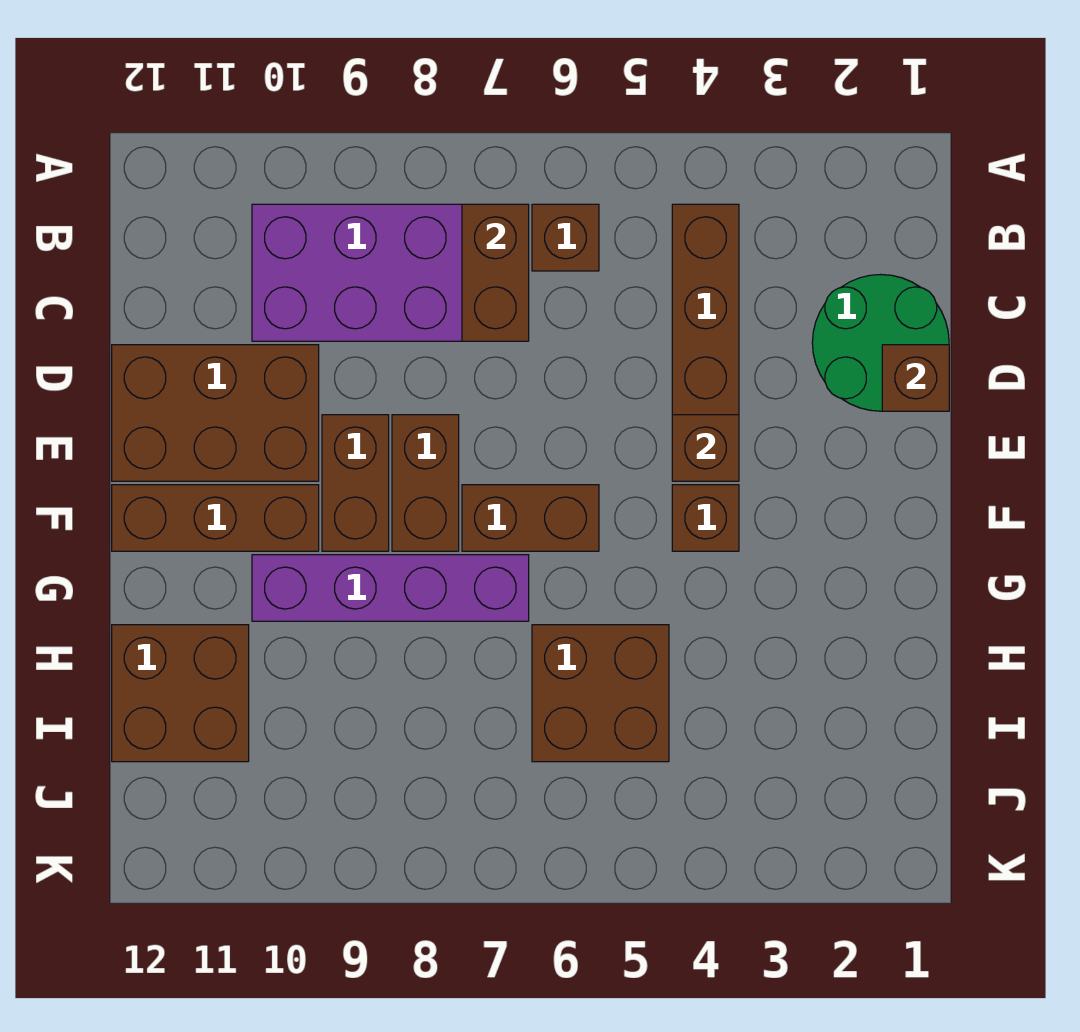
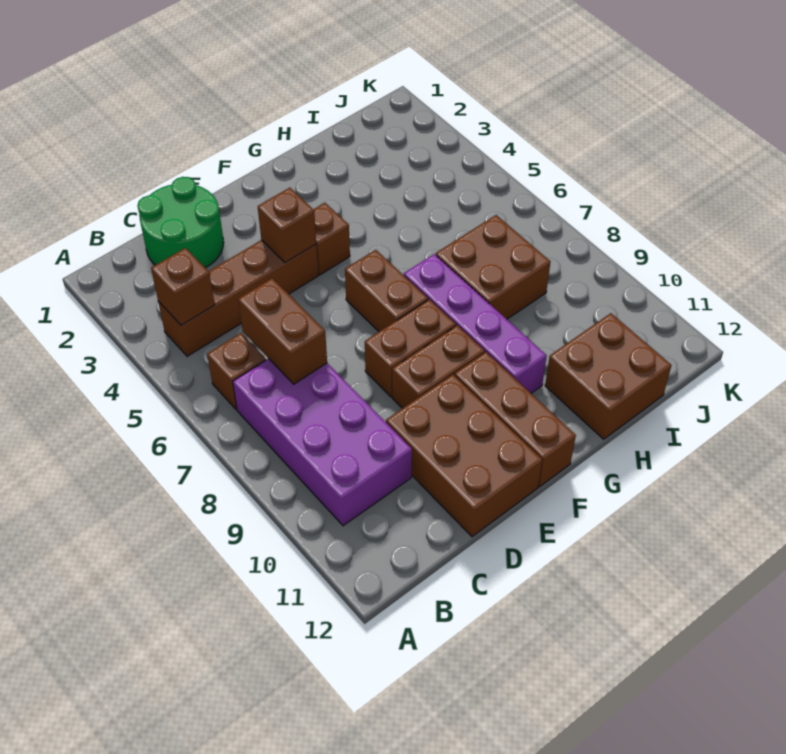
brown brick B7:C7 level 2 -> brown brick C6:C7 level 2
brown brick D1 level 2 -> brown brick B4 level 2
brown brick H5:I6 level 1 -> brown brick H7:I8 level 1

